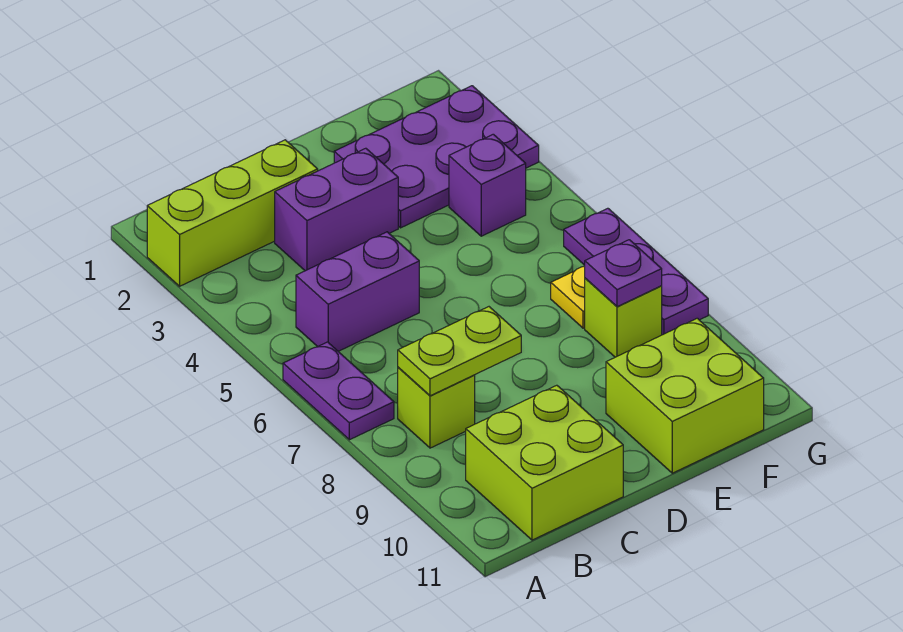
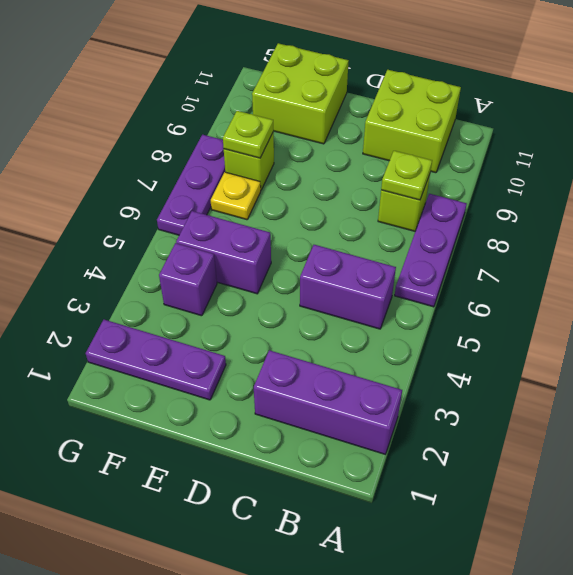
lime brick A2:C2 level 1 -> purple brick A2:C2 level 1
purple plate A6:A7 level 1 -> purple plate A6:A8 level 1
lime plate B8:C8 level 2 -> lime plate B8 level 2
purple brick C3:D3 level 1 -> purple brick E5:F5 level 1
purple plate E2:G3 level 1 -> purple plate E2:G2 level 1
purple plate F8 level 2 -> lime plate F8 level 2

